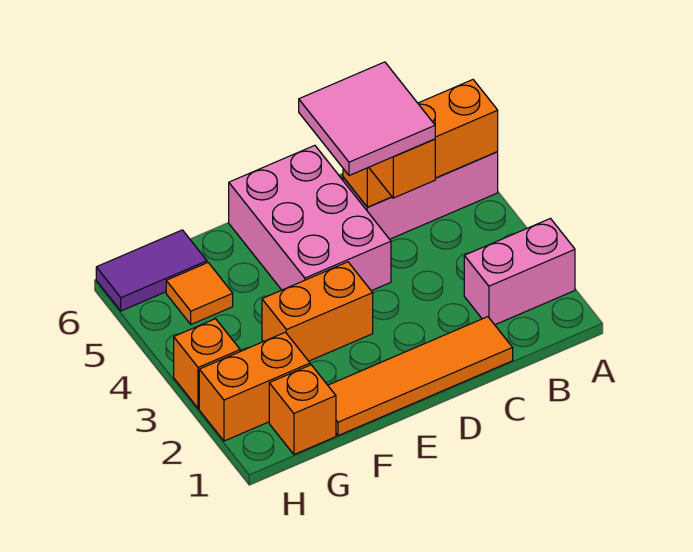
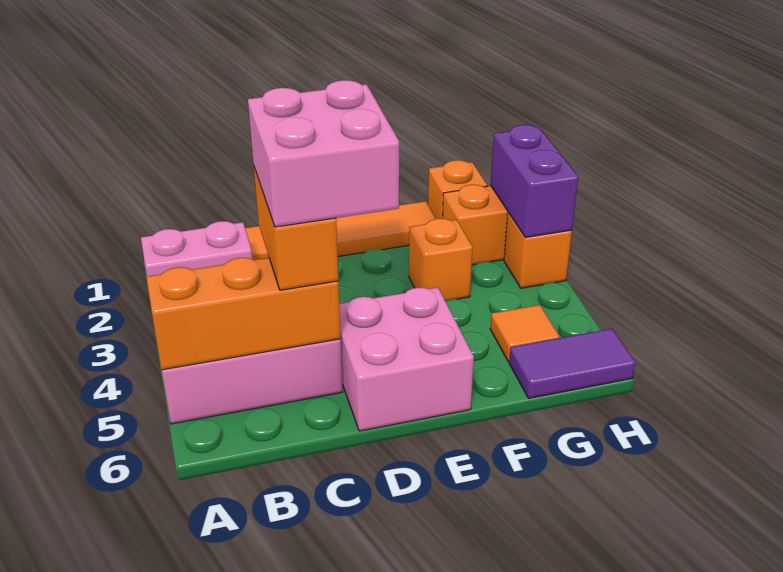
pink tile C4:D5 level 4 -> pink brick C4:D5 level 4
pink brick D4:E6 level 1 -> pink brick D5:E6 level 1
orange brick E3:F3 level 1 -> orange brick F3 level 1
none -> purple brick H2:H3 level 2

